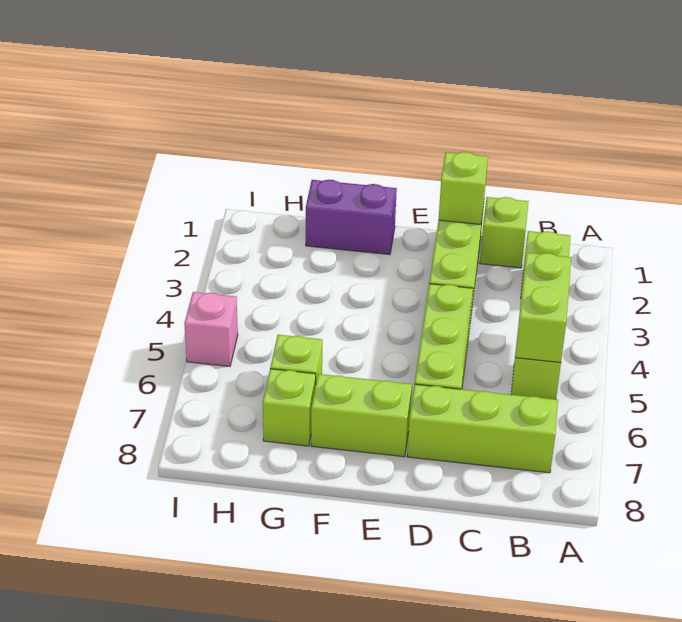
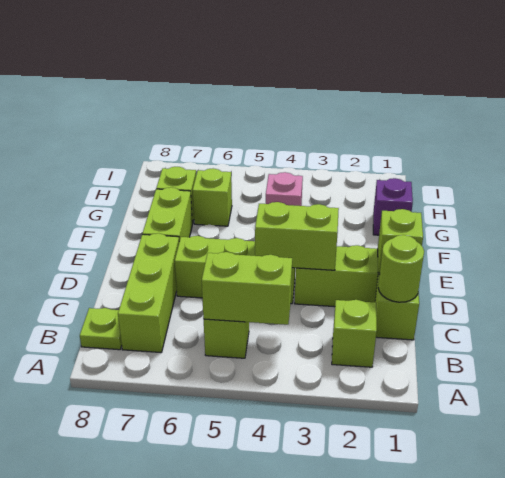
none -> lime plate B8 level 1
none -> lime round brick C1 level 2
none -> lime brick D3:D4 level 2
purple brick F1:G1 level 1 -> purple brick G1 level 1
pink brick I5 level 1 -> pink brick G4 level 1

